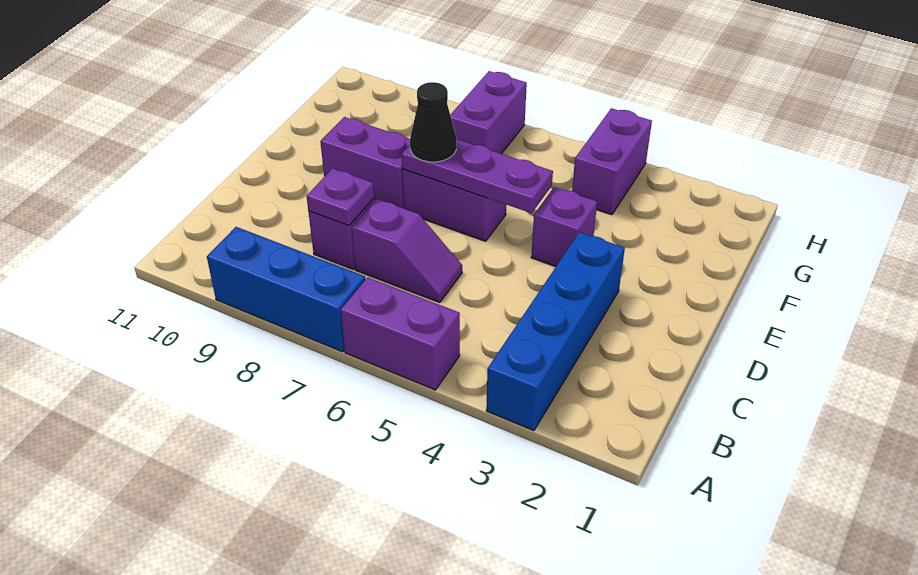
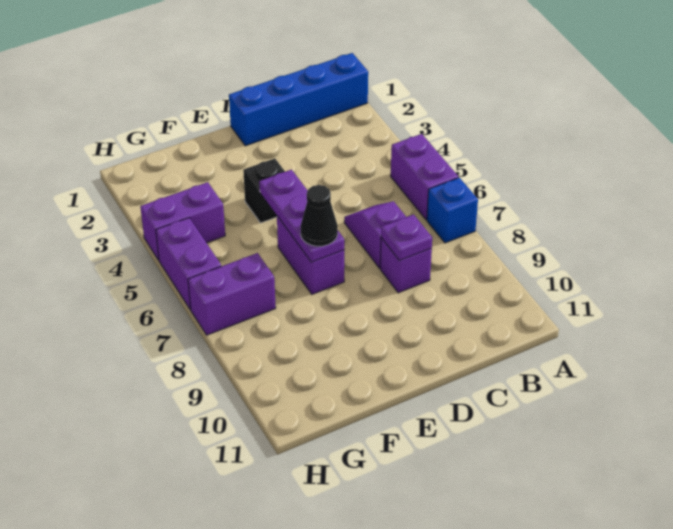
blue brick A3:D3 level 1 -> blue brick A1:D1 level 1
blue brick A7:A9 level 1 -> blue brick A7 level 1
purple brick E4 level 1 -> black brick E4 level 1
purple brick E8:E9 level 1 -> purple brick H5:H6 level 1

